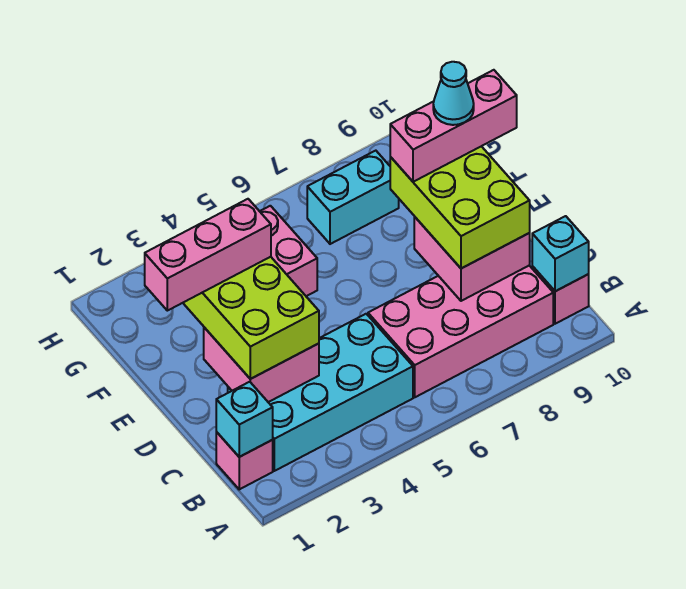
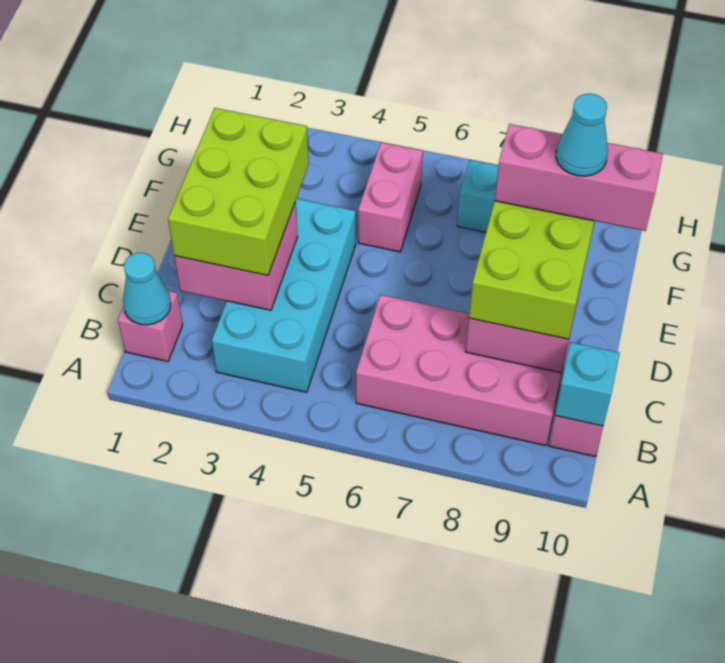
cyan brick B1 level 2 -> cyan cone B1 level 2
cyan brick B2:C5 level 1 -> cyan brick B3:E4 level 1
pink brick E1:E3 level 4 -> none

